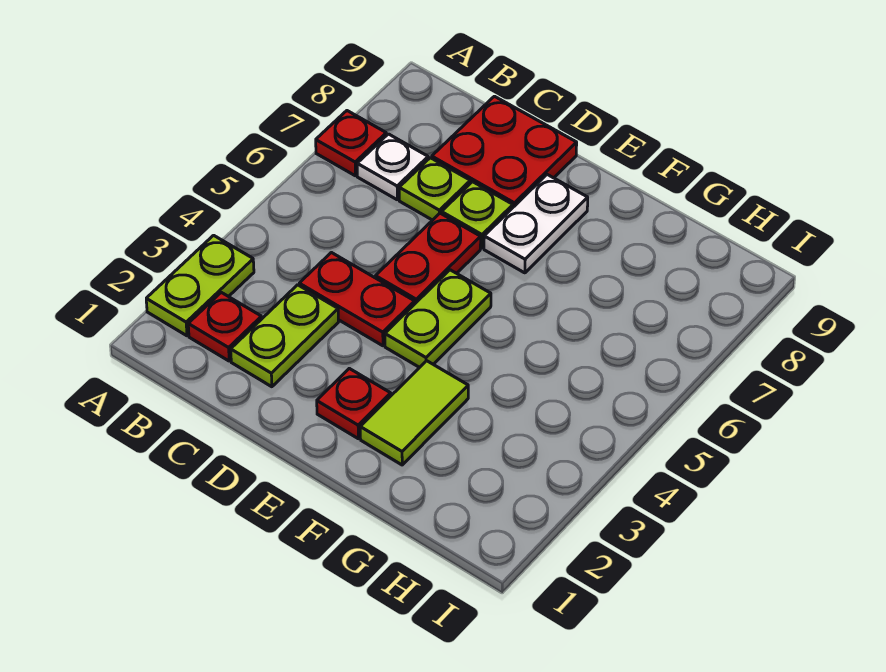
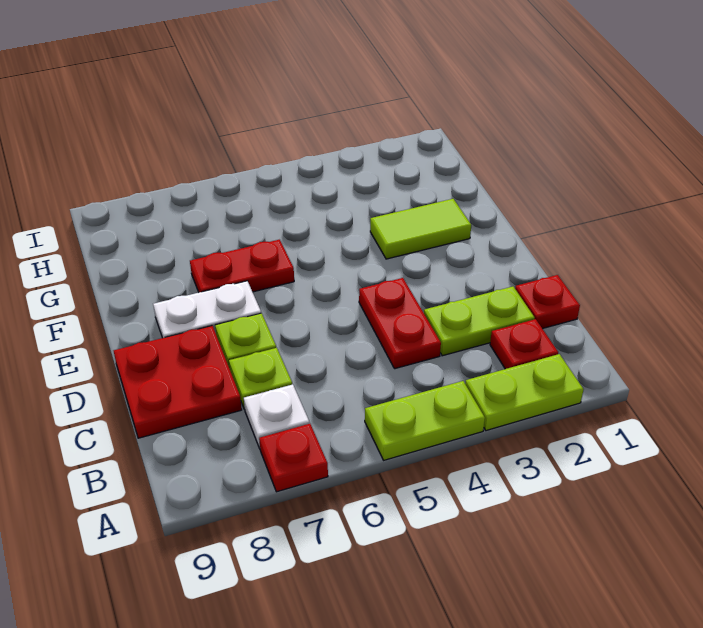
red plate D5:D6 level 1 -> red plate F6:F7 level 1
red plate E2 level 1 -> red plate C1 level 1
lime plate E4:E5 level 1 -> lime plate A4:A5 level 1

